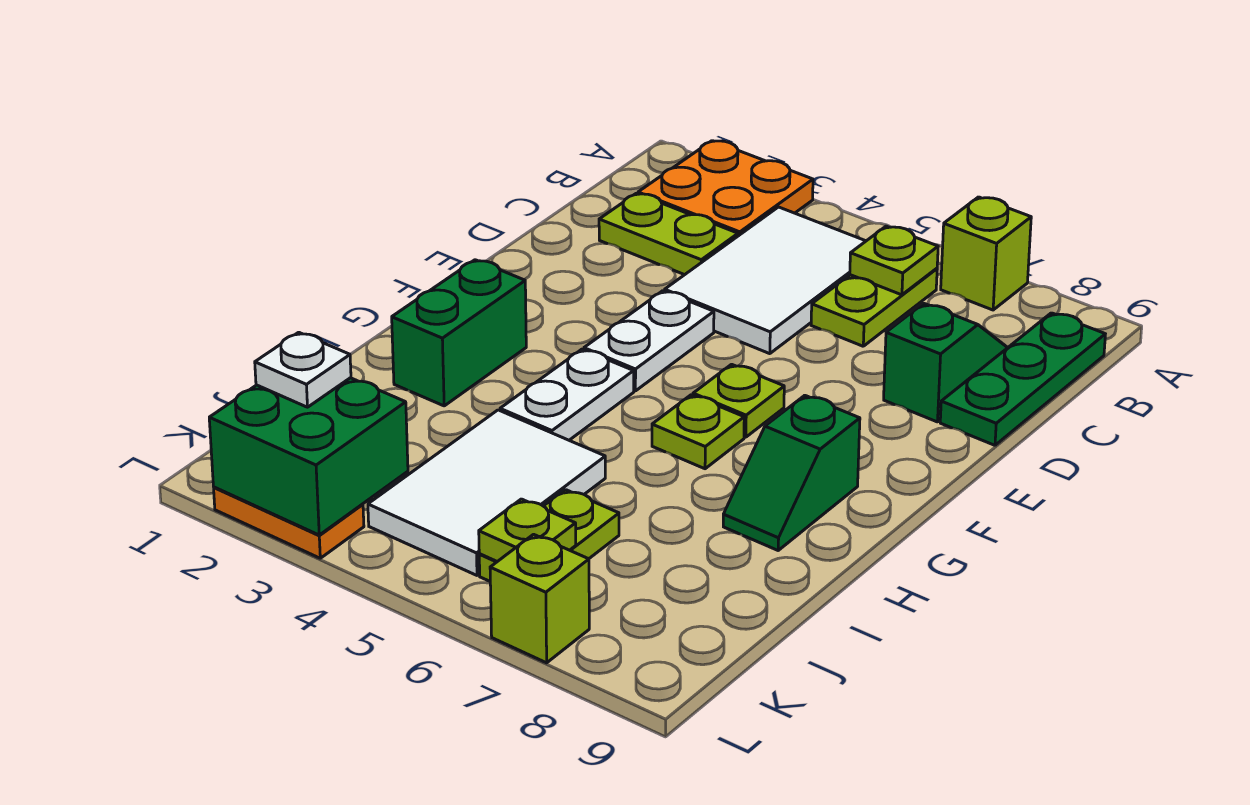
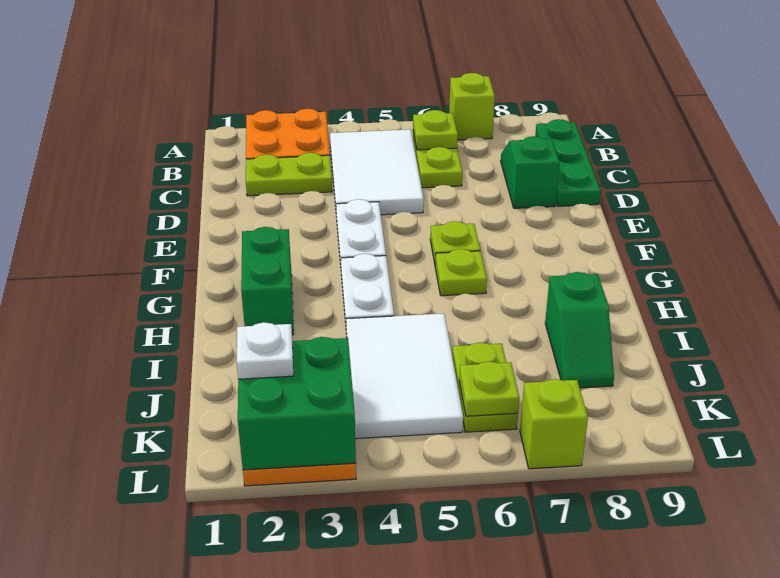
green slope G8:H8 level 1 top G -> green slope I8:J8 level 1 top I

